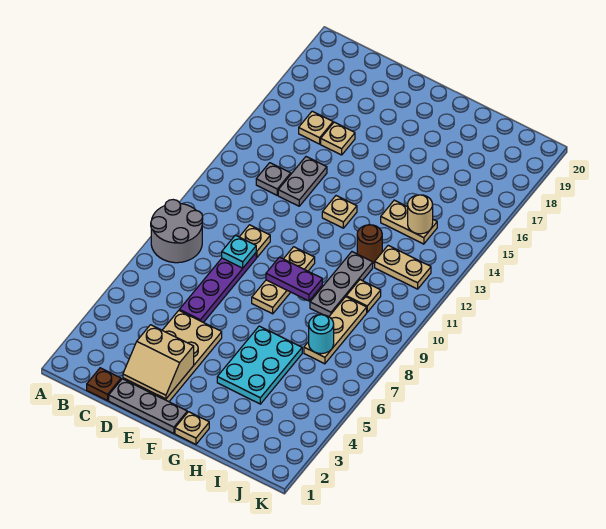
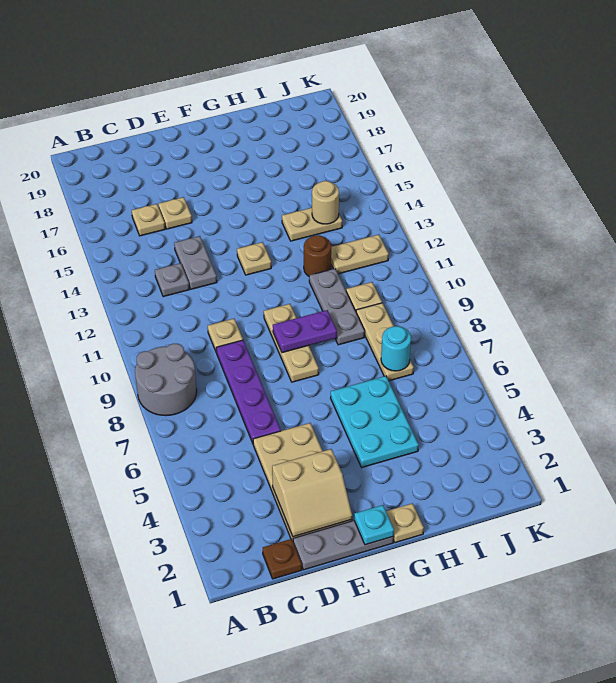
cyan plate D9 level 2 -> cyan plate F1 level 2

